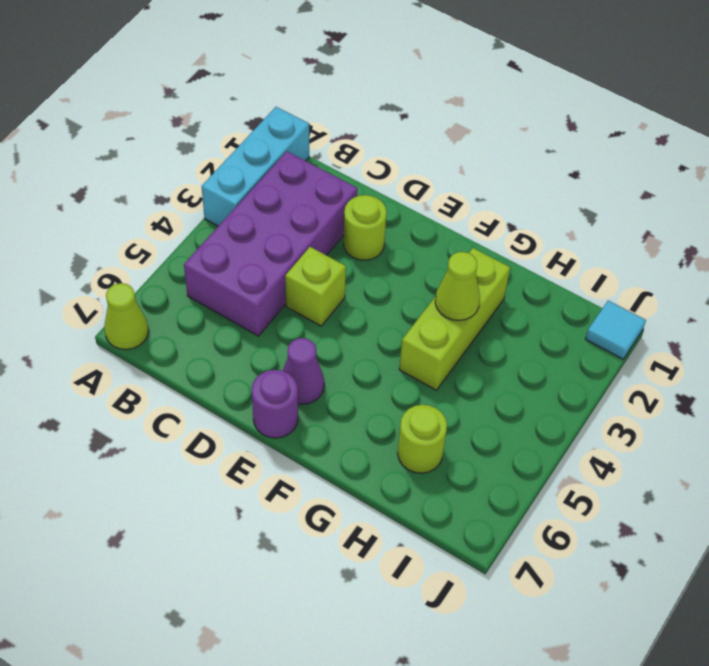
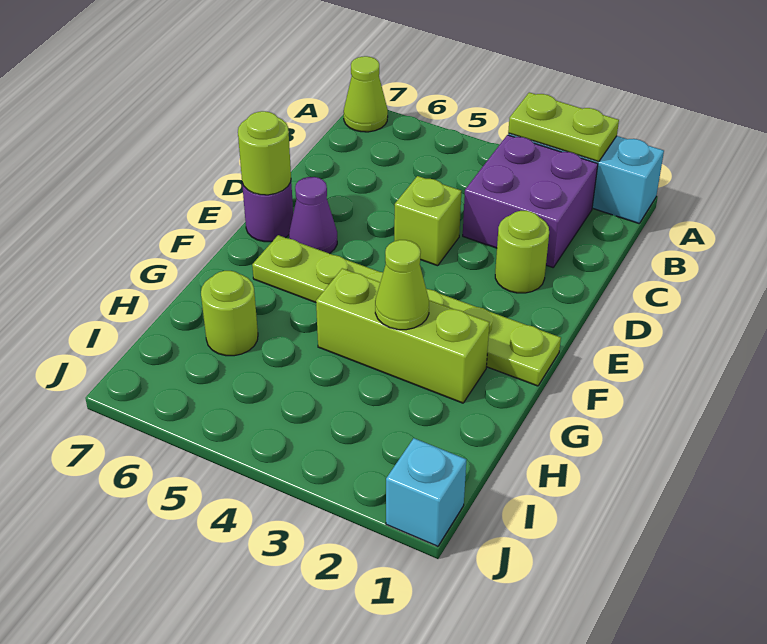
none -> lime plate A2:A3 level 2
purple brick B2:C5 level 1 -> purple brick B2:C3 level 1
none -> lime round brick E7 level 2
none -> lime plate F1:F6 level 1
cyan tile J1 level 1 -> cyan brick J1 level 1

